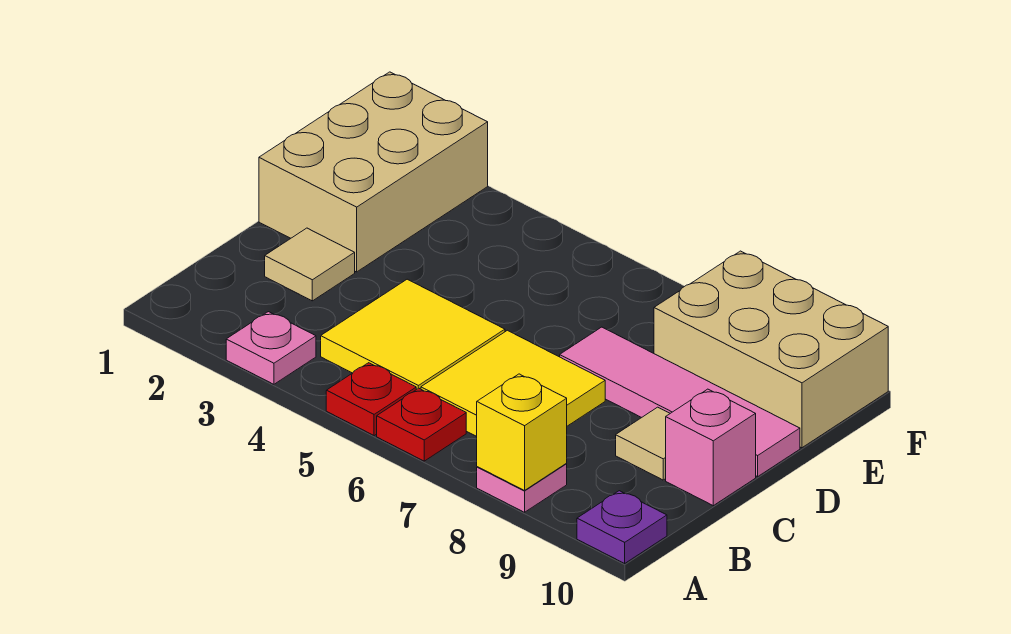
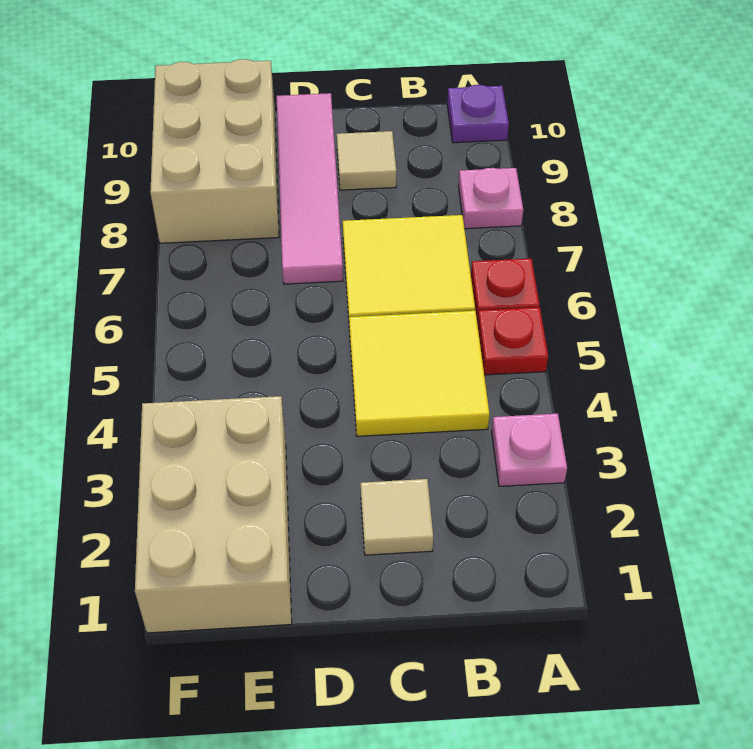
yellow brick A8 level 2 -> none
pink brick C10 level 1 -> none
tan brick D1:F2 level 1 -> tan brick E1:F3 level 1

